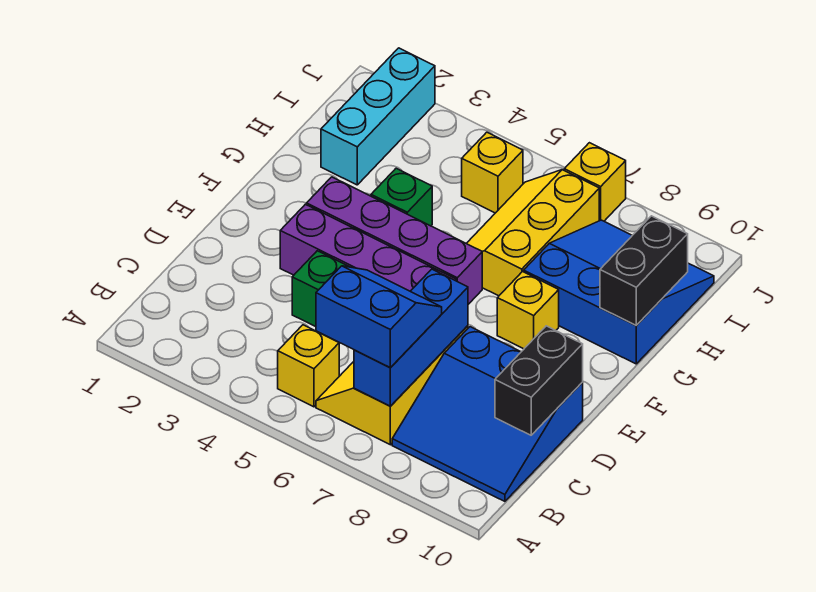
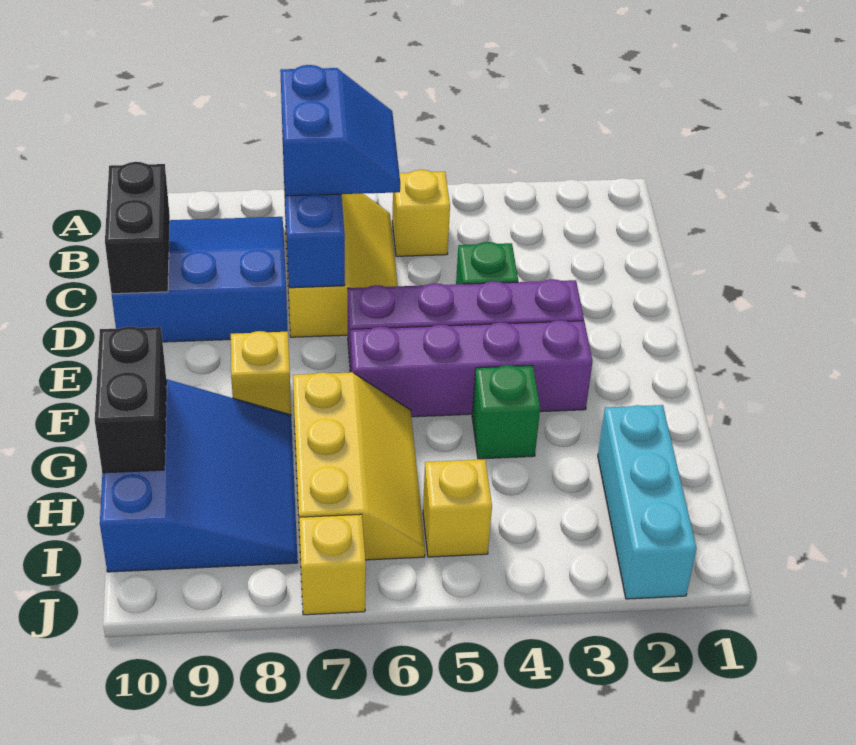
blue slope B6:C7 level 3 top B -> blue slope B6:C7 level 3 top 7
blue slope G8:I10 level 1 top G -> blue slope G8:I10 level 1 top 10

